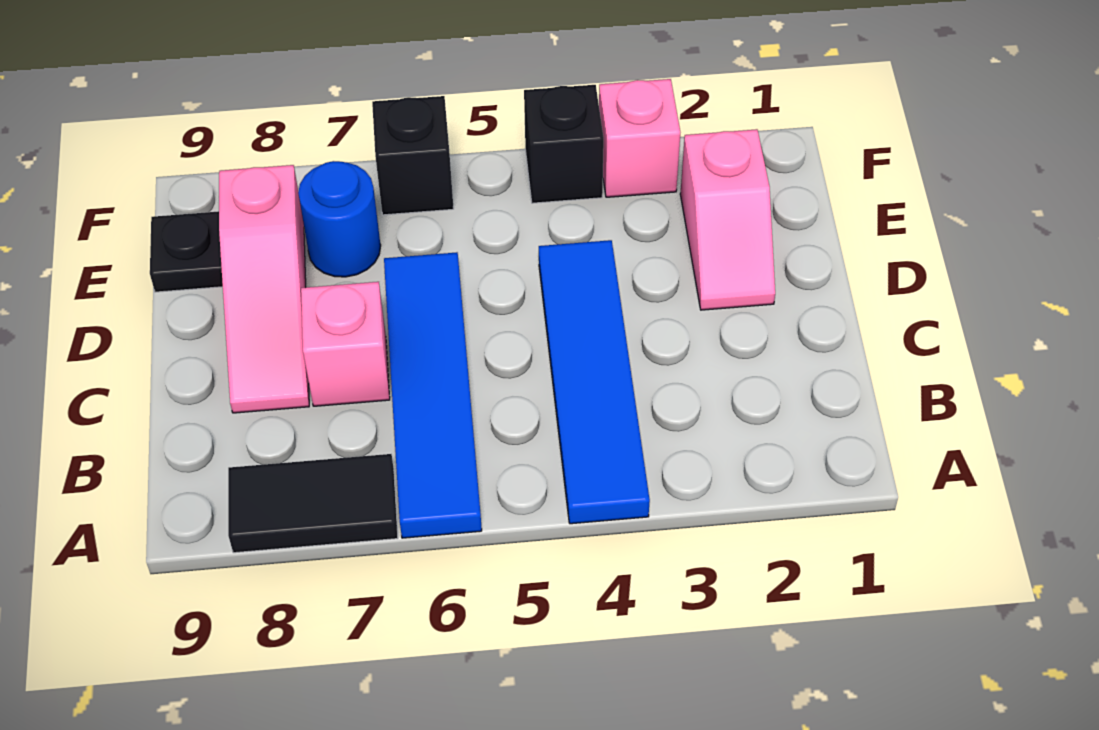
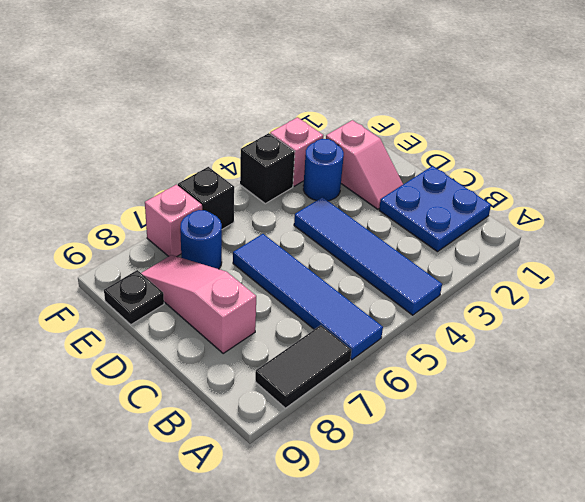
none -> blue plate B1:C2 level 1
pink brick C7 level 1 -> pink brick F7 level 1
pink slope C8:E8 level 1 top E -> pink slope C8:E8 level 1 top C
none -> blue round brick E3 level 1

